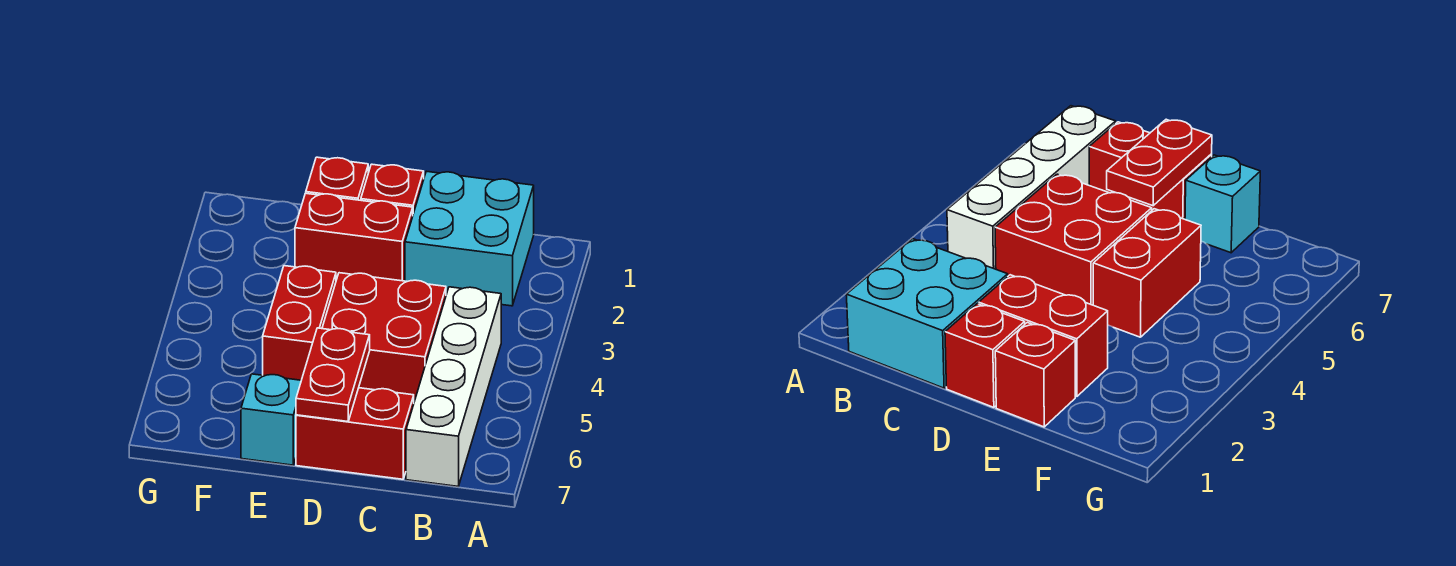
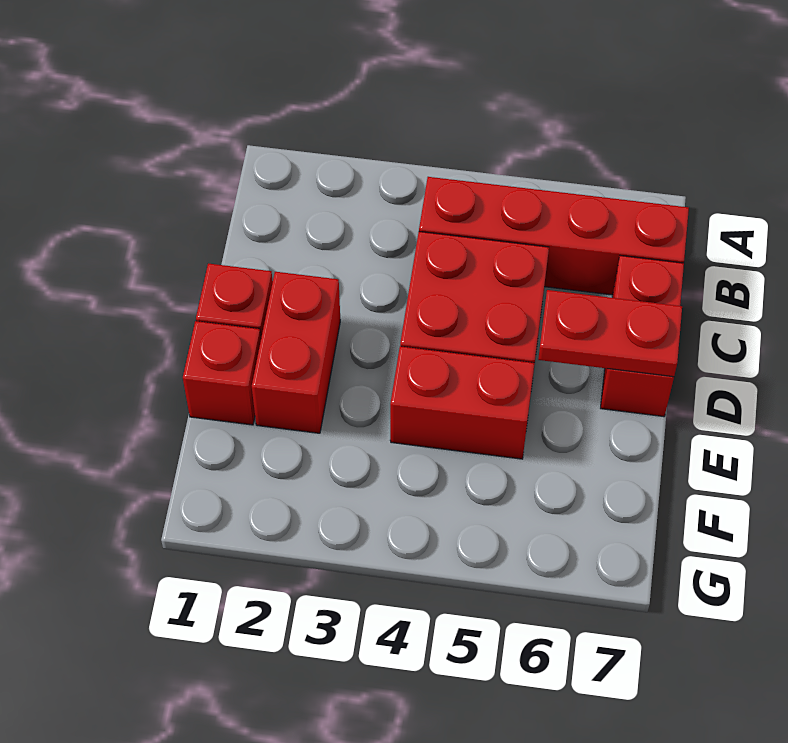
cyan brick B1:C2 level 1 -> none
white brick B4:B7 level 1 -> red brick B4:B7 level 1
cyan brick E7 level 1 -> none

